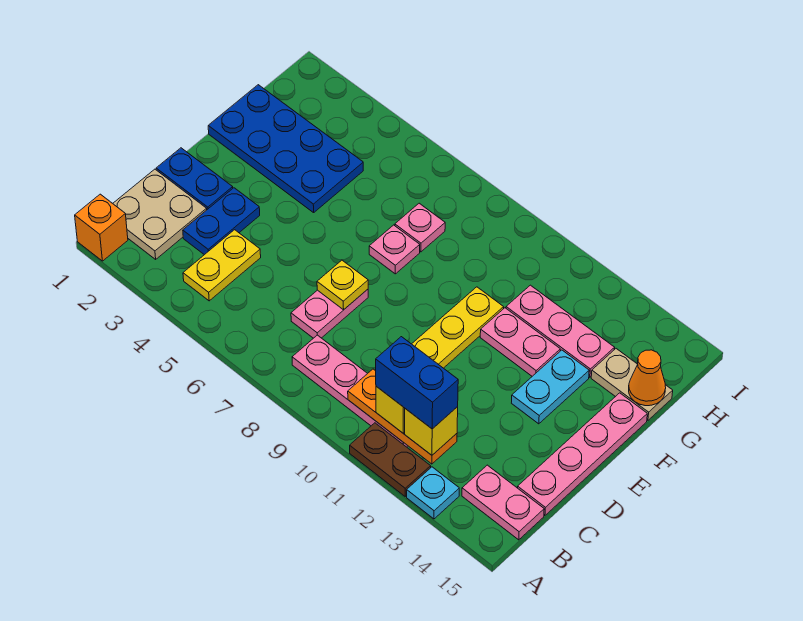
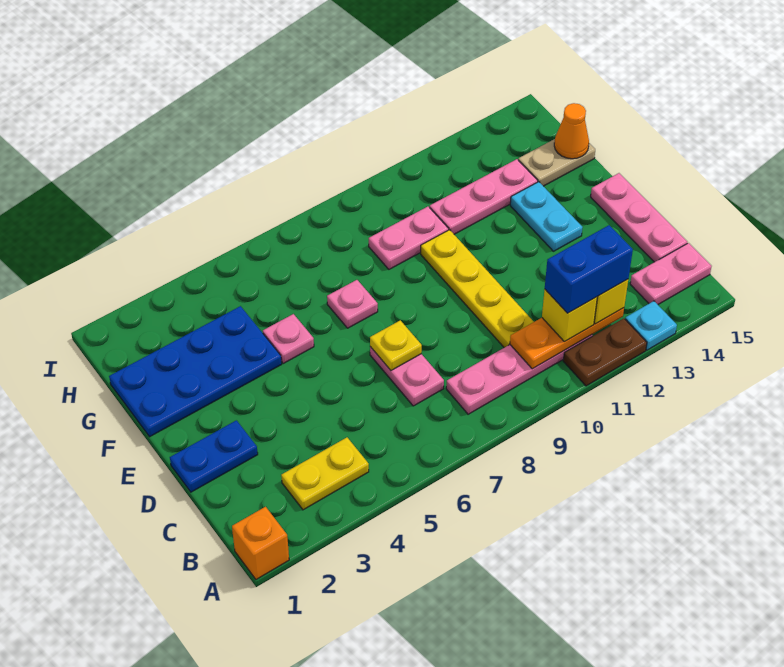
tan plate B1:C2 level 1 -> none
yellow plate B4:C4 level 1 -> yellow plate B3:B4 level 1
blue plate C3:D3 level 1 -> none
pink plate C15:F15 level 1 -> pink plate C15:E15 level 1
pink plate F11:F12 level 1 -> pink plate G9:G10 level 1
pink plate G7 level 1 -> pink plate F5 level 1

